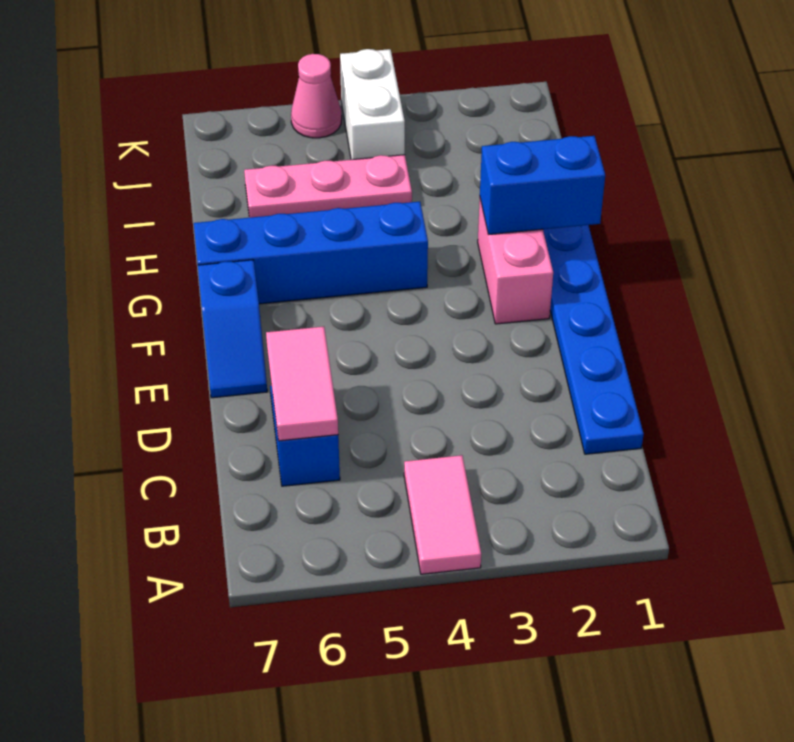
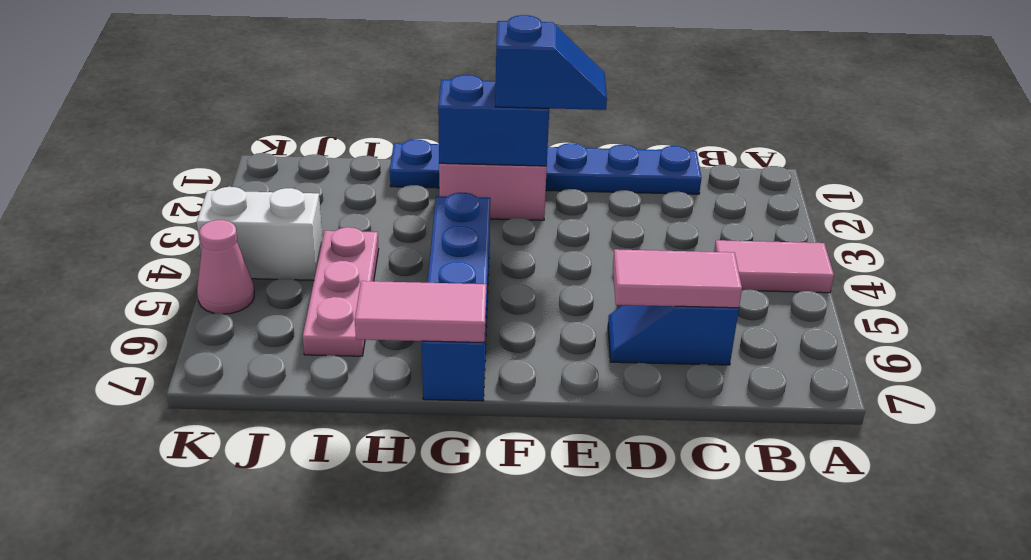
blue slope E7:F7 level 1 top F -> blue slope E2:F2 level 3 top F
blue brick G1:G2 level 2 -> blue brick F2:G2 level 2
none -> pink tile G7:H7 level 2

